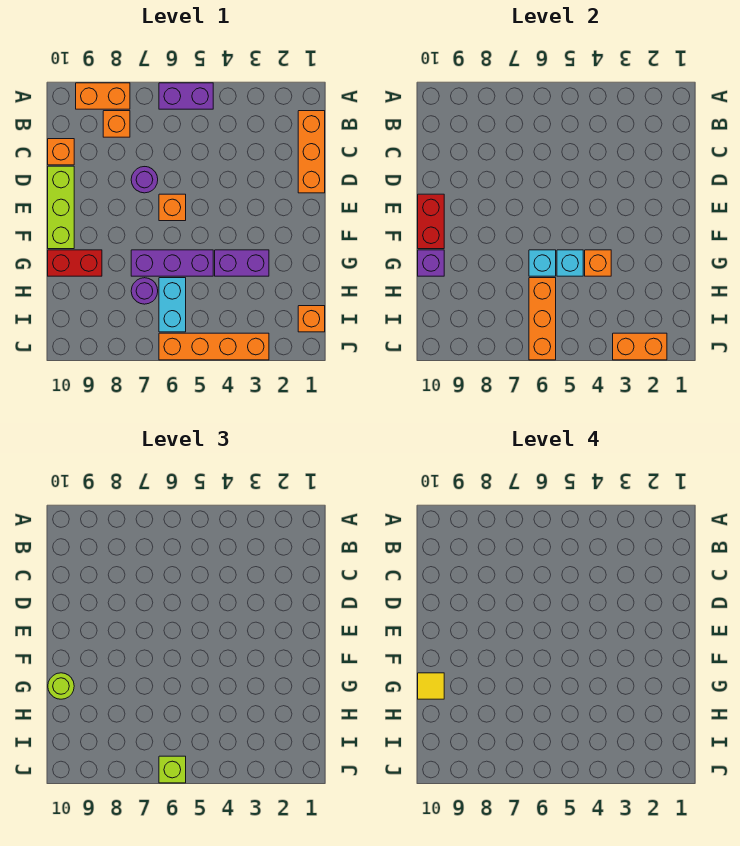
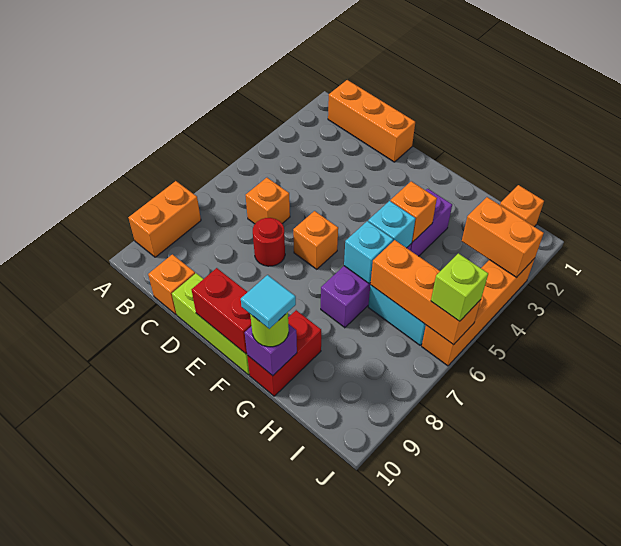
purple brick A5:A6 level 1 -> none
orange brick B8 level 1 -> orange brick C6 level 1
purple round brick D7 level 1 -> red round brick D7 level 1
yellow tile G10 level 4 -> cyan tile G10 level 4
purple round brick H7 level 1 -> none
orange brick J2:J3 level 2 -> orange brick I3:J3 level 2

